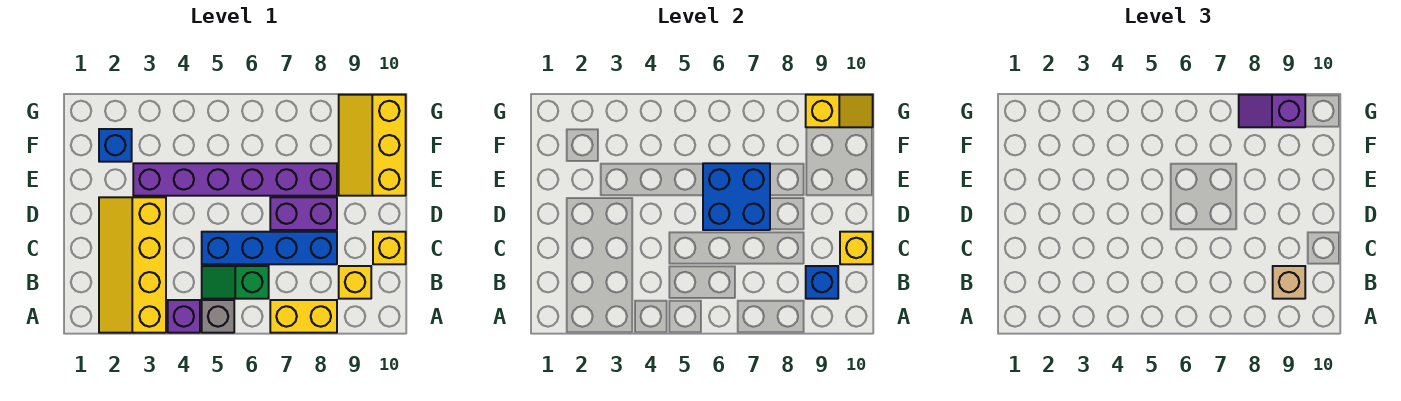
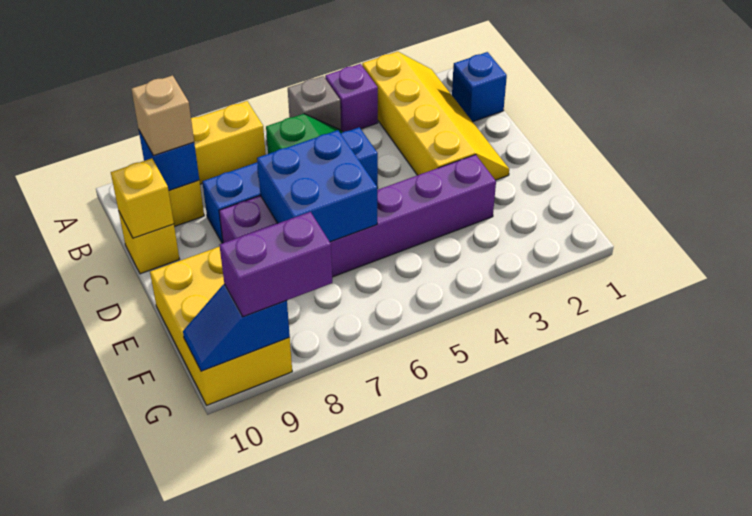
yellow slope E9:G10 level 1 top 10 -> yellow brick E9:G10 level 1
blue brick F2 level 1 -> blue brick B1 level 1
purple slope G8:G9 level 3 top 9 -> purple brick G8:G9 level 3
yellow slope G9:G10 level 2 top 9 -> blue slope G9:G10 level 2 top 9

